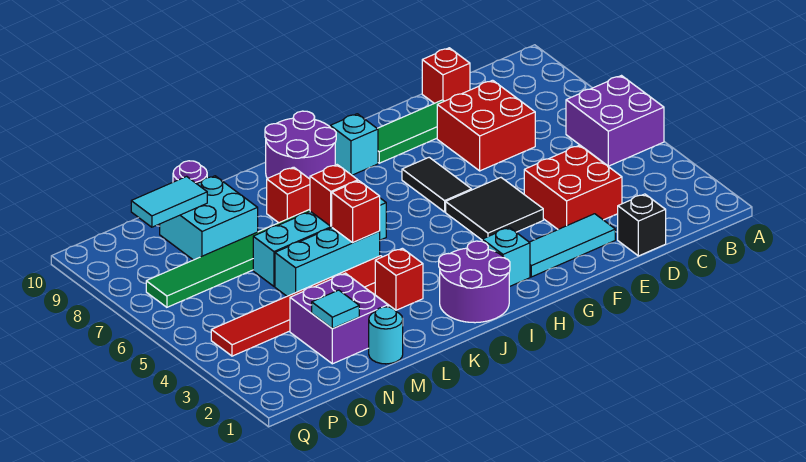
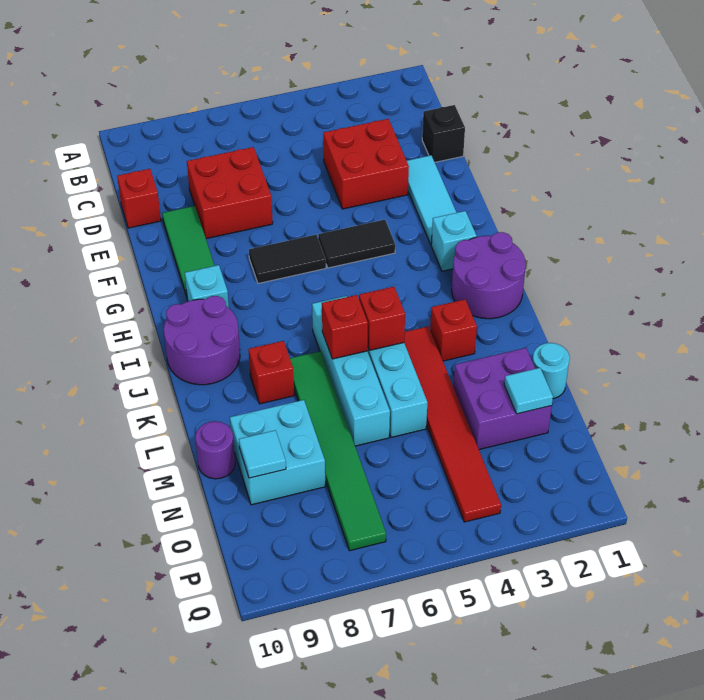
purple brick A5:B6 level 1 -> none
black tile F4:G5 level 1 -> black tile G4:G5 level 1
cyan tile N9:O9 level 2 -> cyan tile N9 level 2

